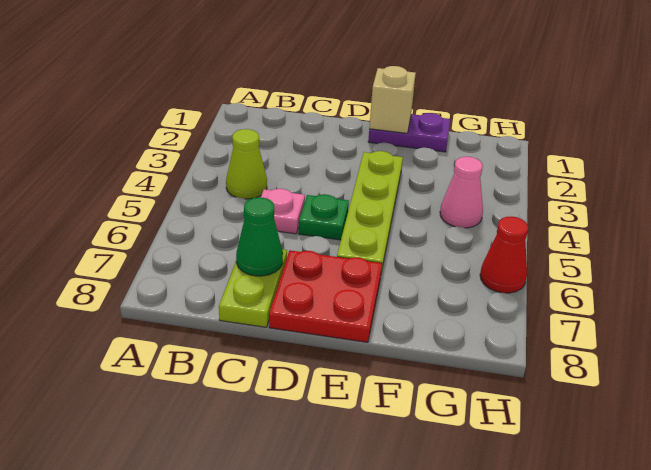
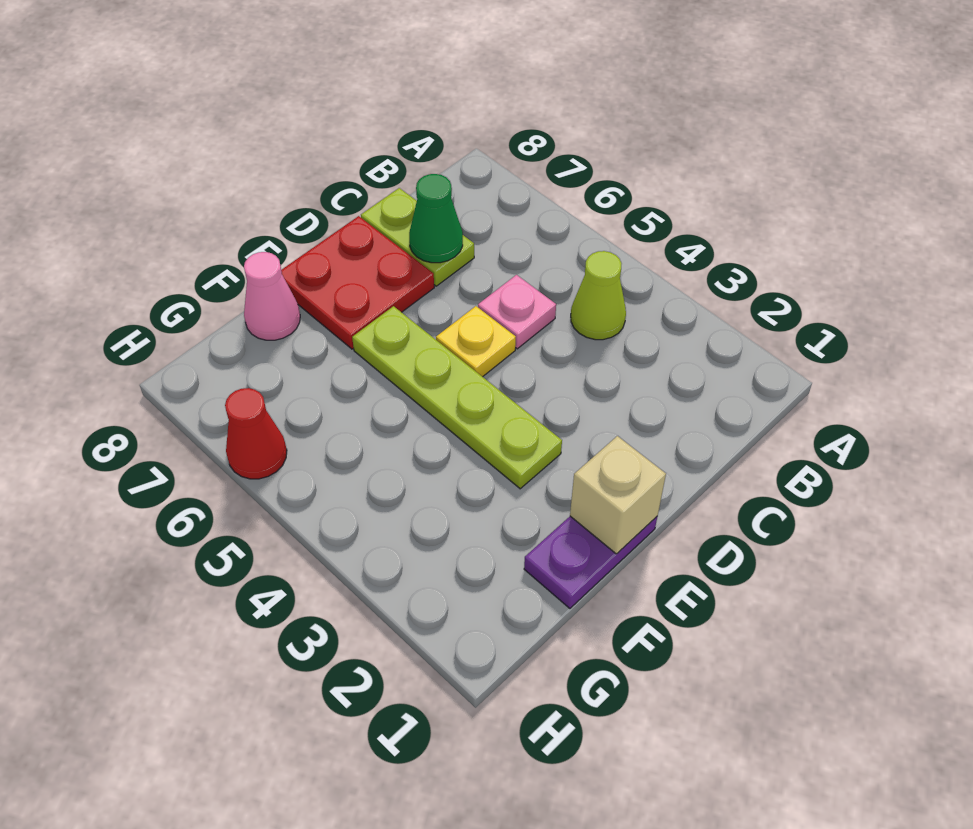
green plate D5 level 1 -> yellow plate D5 level 1
pink cone G4 level 1 -> pink cone F8 level 1

